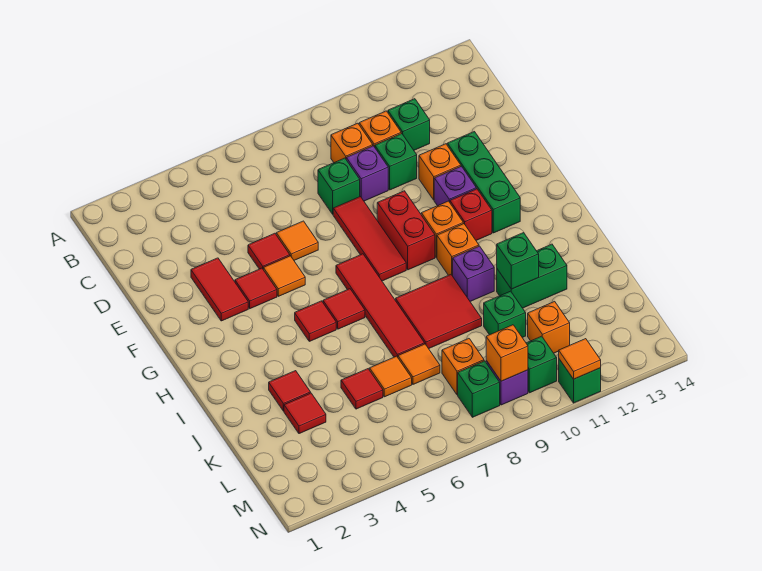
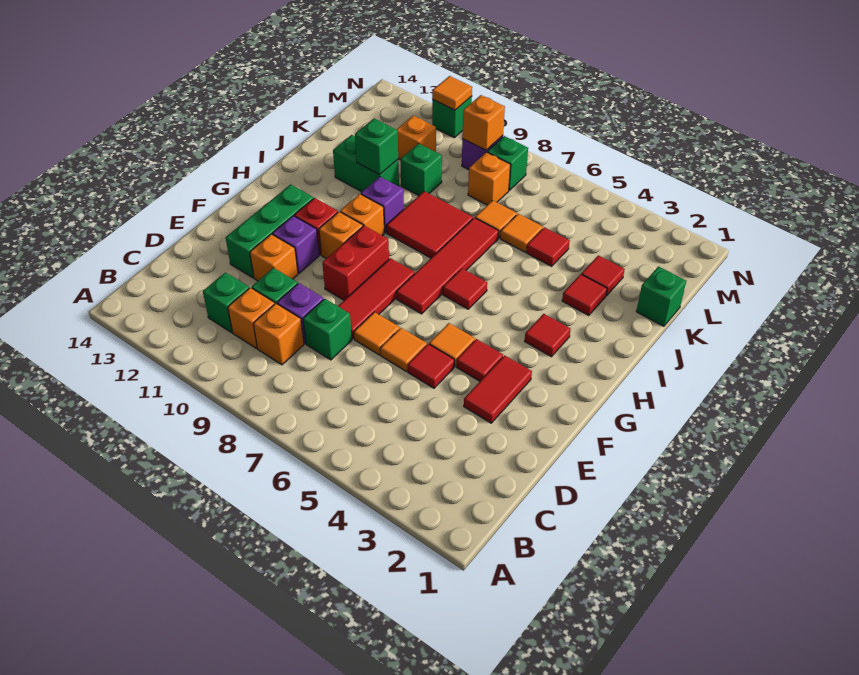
none -> orange tile E7 level 1
red tile H5 level 1 -> red tile H3 level 1
green brick M10 level 1 -> green brick K1 level 1

